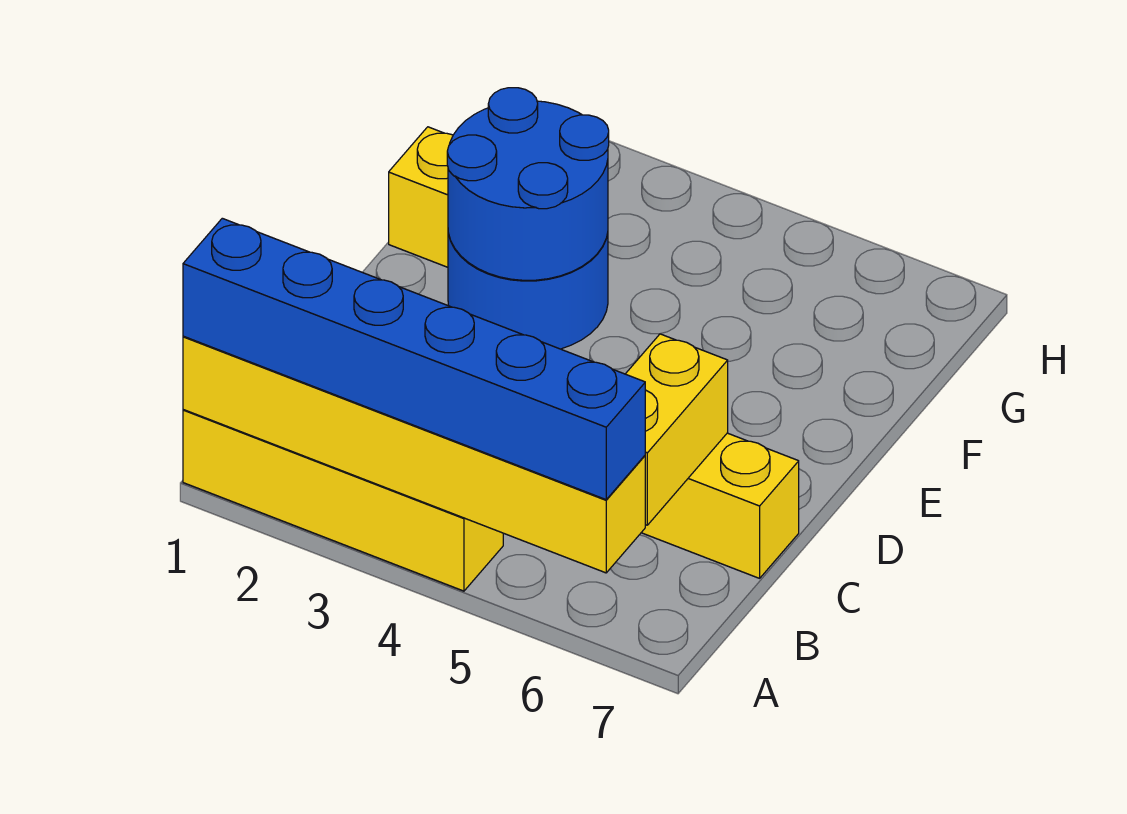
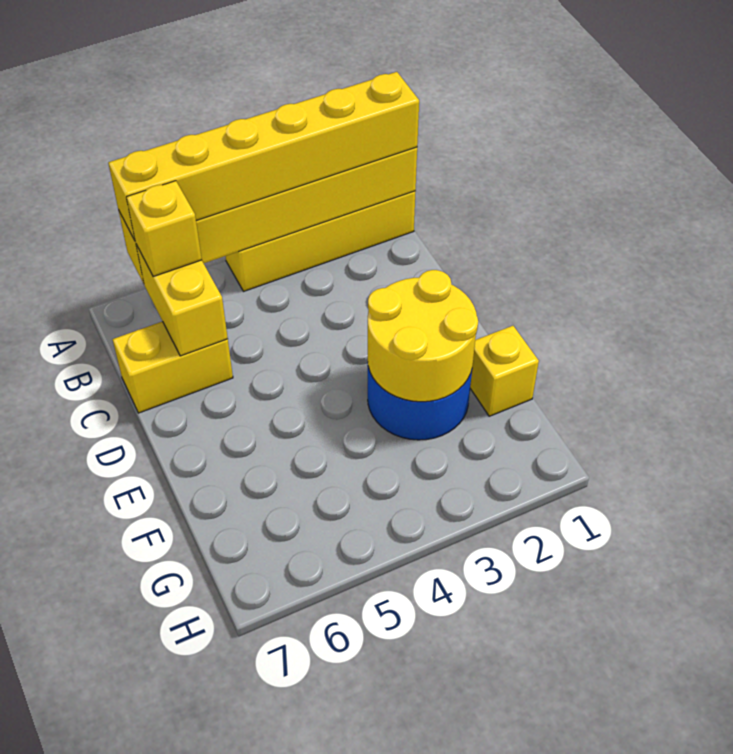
blue brick A1:A6 level 3 -> yellow brick A1:A6 level 3
none -> yellow brick B6 level 3
blue round brick E2:F3 level 2 -> yellow round brick E2:F3 level 2

